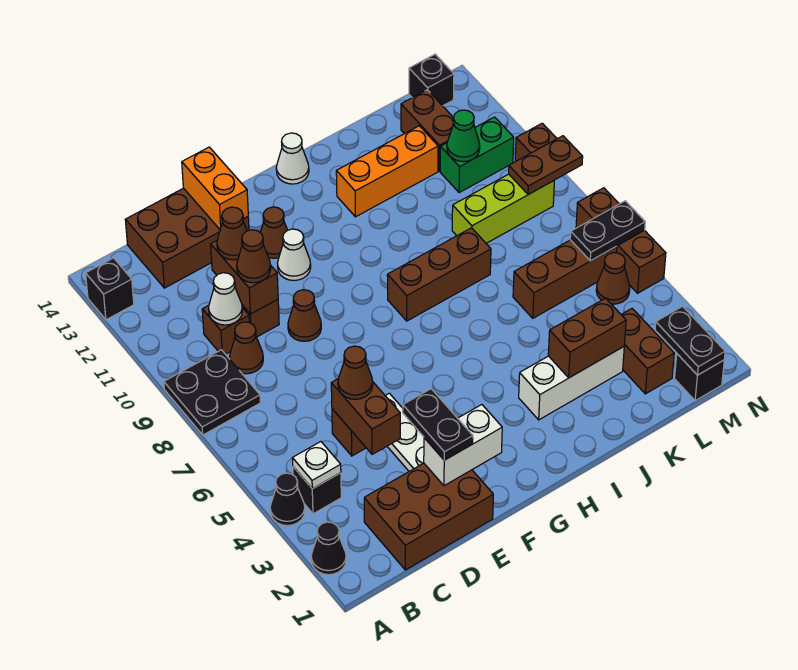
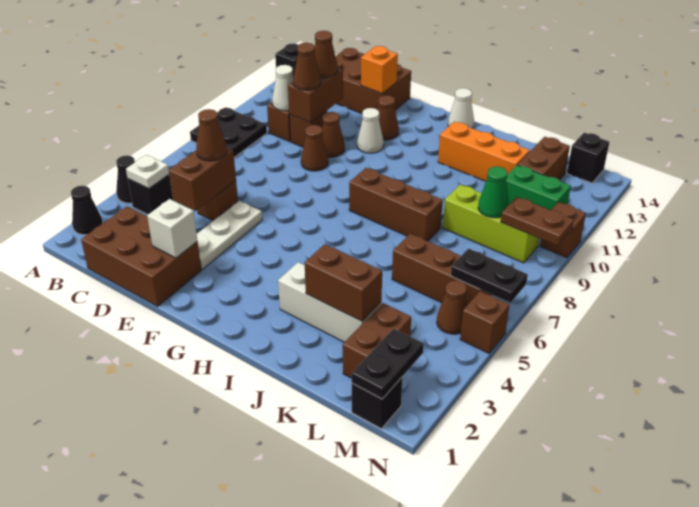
brown cone C9 level 1 -> brown cone E10 level 1
white brick E2:F2 level 2 -> white brick E2 level 2
black plate E2:E3 level 3 -> none
orange brick E13:E14 level 2 -> orange brick E13 level 2
green cone L11 level 2 -> green cone L9 level 2
brown brick N5:N7 level 1 -> brown brick N5 level 1

